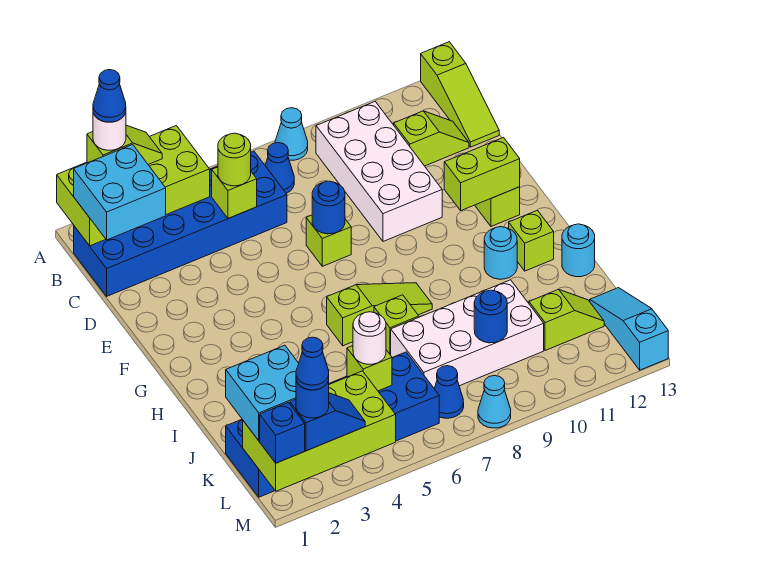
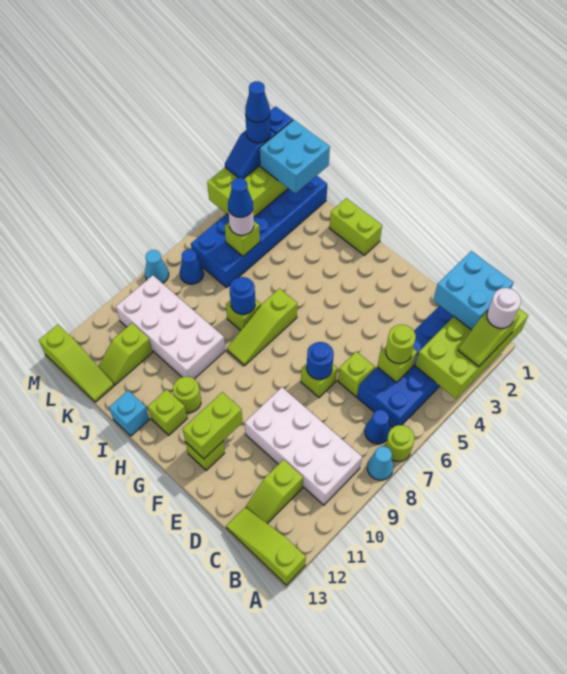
blue cone A2 level 5 -> blue cone K5 level 4
none -> lime round brick A7 level 1
none -> lime brick D6 level 1
none -> lime brick H1:I1 level 1
cyan round brick H11 level 1 -> lime round brick H11 level 1
cyan round brick I13 level 1 -> cyan brick I13 level 1
white brick J7:K10 level 1 -> white brick I9:L10 level 1
blue round brick K9 level 2 -> blue round brick I7 level 2
cyan slope K13:M13 level 1 top M -> lime slope K13:M13 level 1 top M

